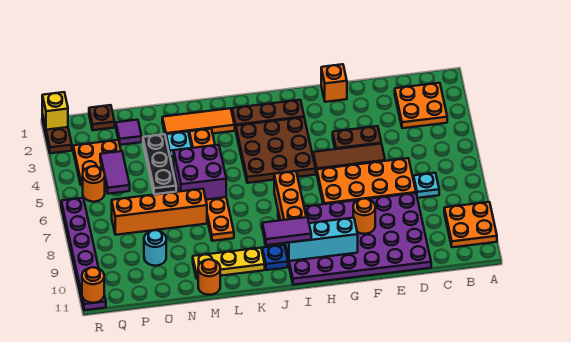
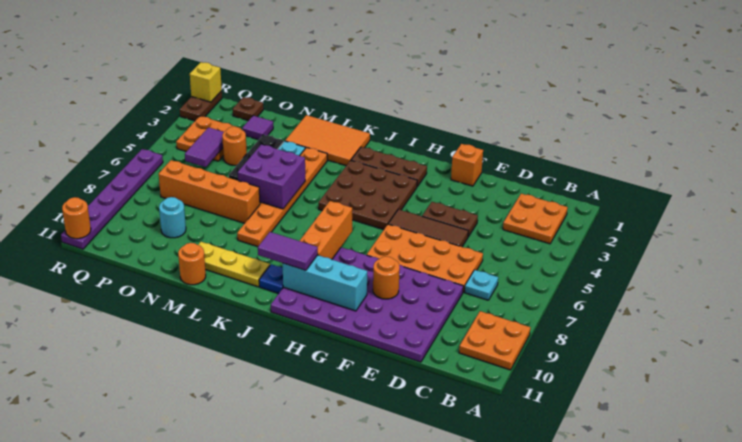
orange tile K2:M2 level 1 -> orange tile K1:M2 level 1
orange round brick Q5 level 1 -> orange round brick O4 level 1

